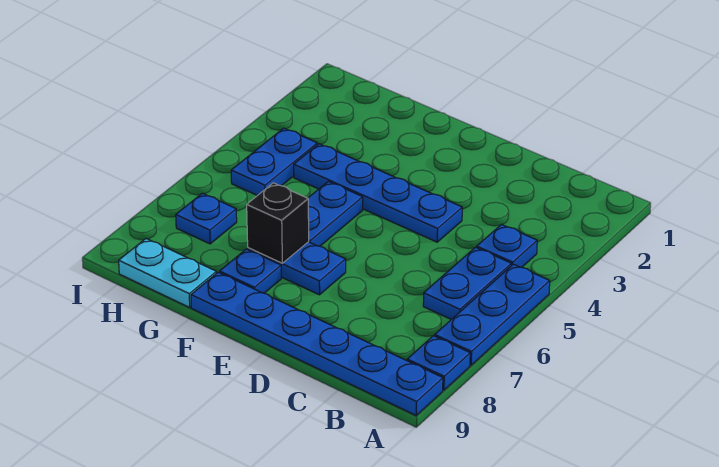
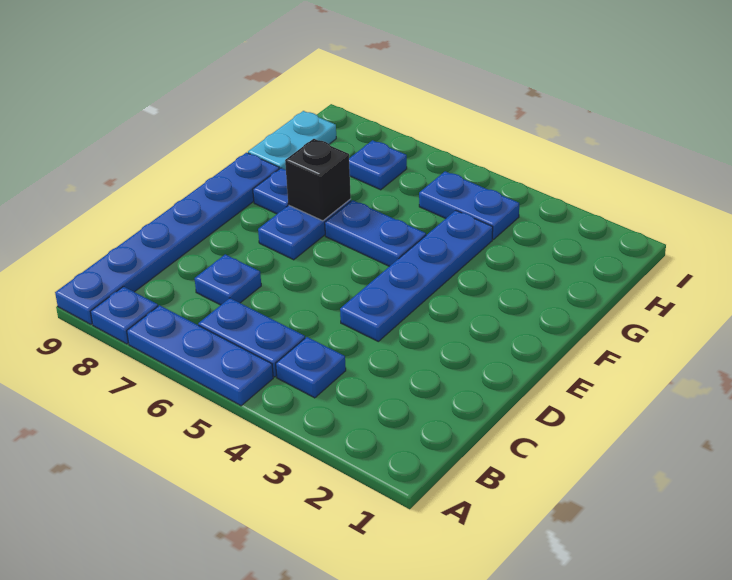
none -> blue plate C7 level 1

